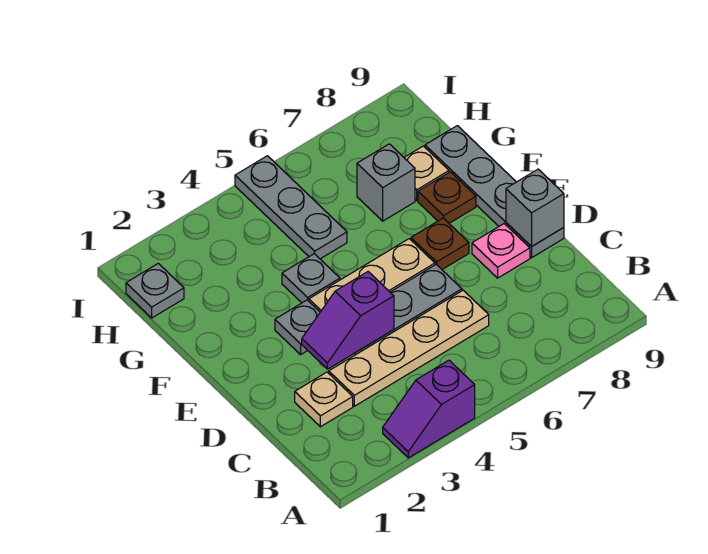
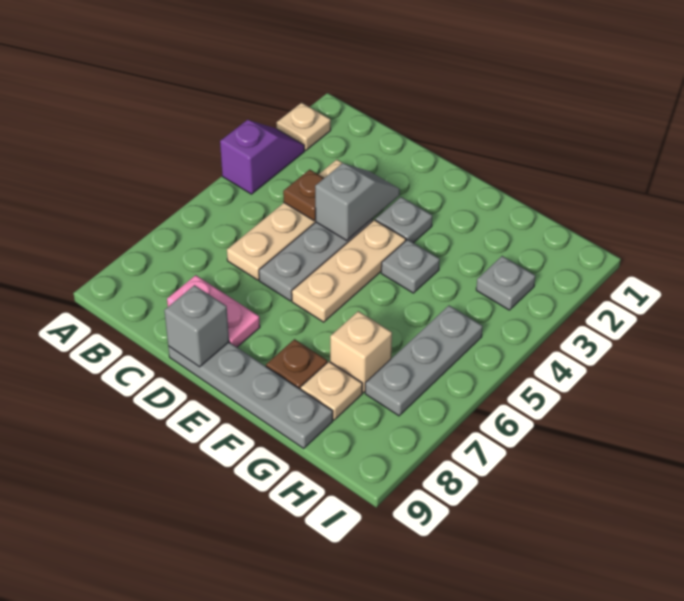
tan plate C2 level 1 -> tan plate A2 level 1
purple slope D3:D4 level 2 top 4 -> grey slope D3:D4 level 2 top 4
pink plate D8 level 1 -> pink plate C8:D8 level 1
brown plate E7 level 1 -> brown plate C4 level 2
grey plate G5:I5 level 1 -> grey plate H5:H7 level 1
grey brick G7 level 1 -> tan brick G7 level 1
grey plate H1 level 1 -> grey plate H3 level 1

